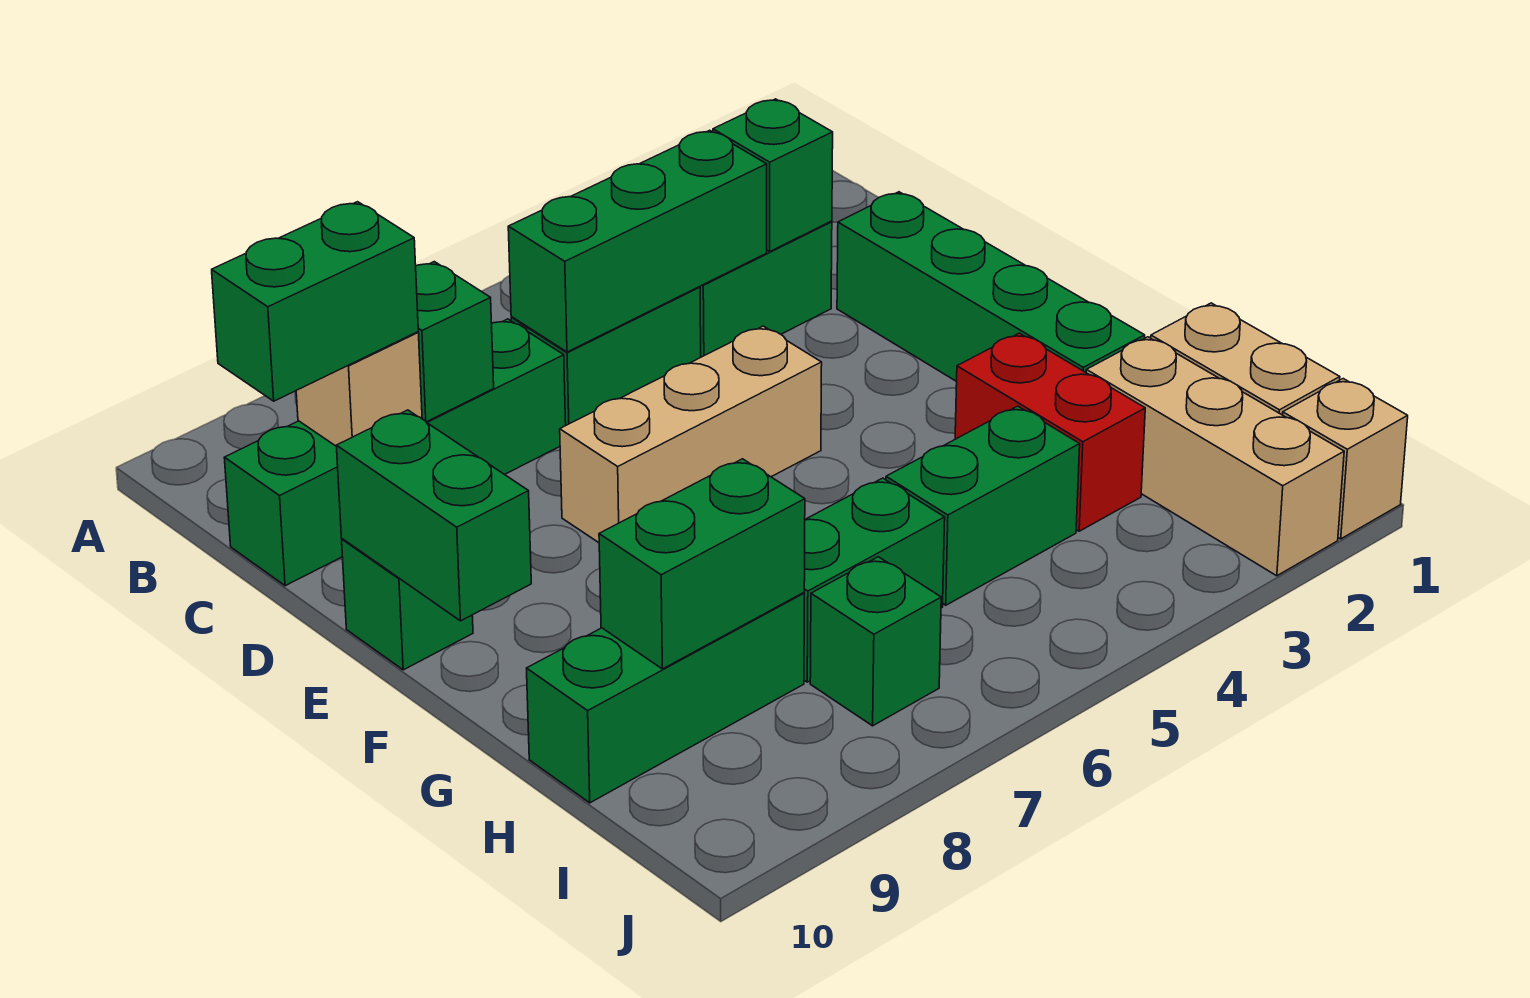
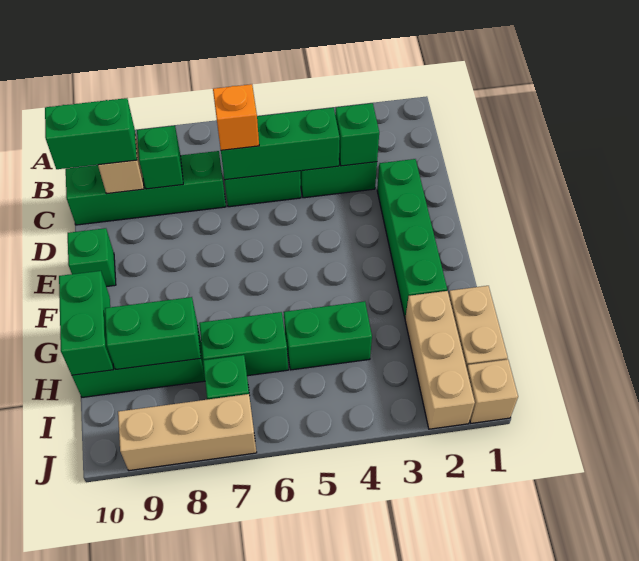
none -> orange brick C6 level 3
tan brick E5:E7 level 1 -> tan brick J7:J9 level 1
green brick E10:F10 level 2 -> green brick G10:H10 level 2
red brick G3:H3 level 1 -> none

